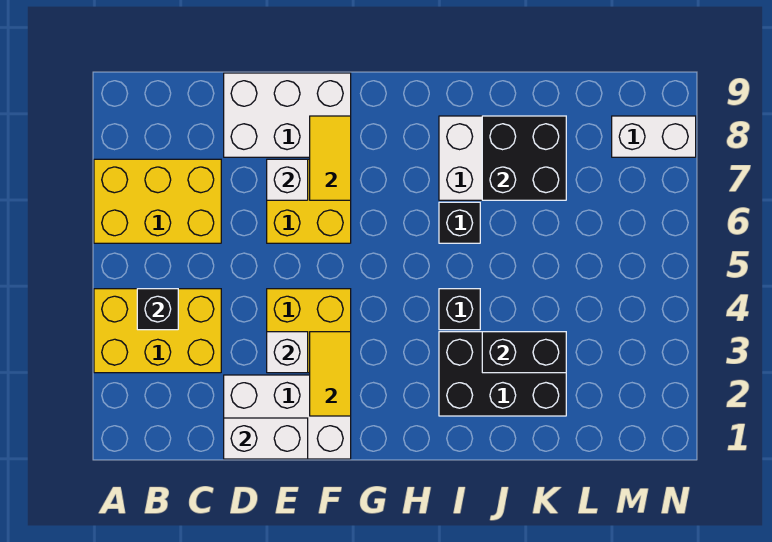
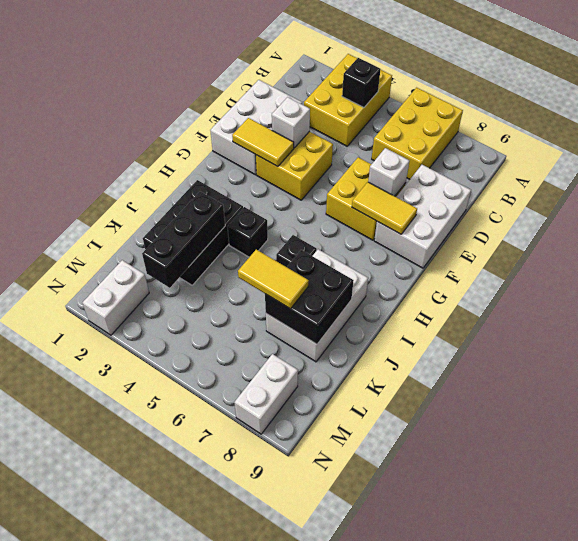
white brick D1:E1 level 2 -> white brick M2:N2 level 1
black brick J3:K3 level 2 -> black brick J3:L3 level 2
none -> yellow tile K6:K7 level 3

